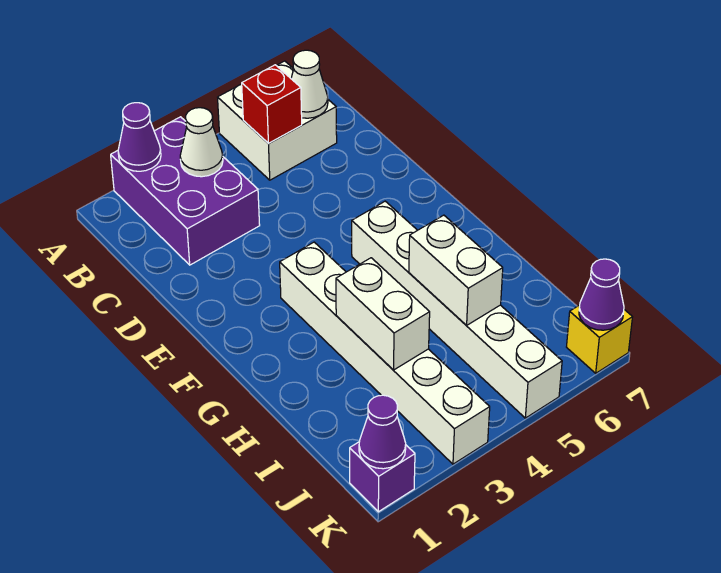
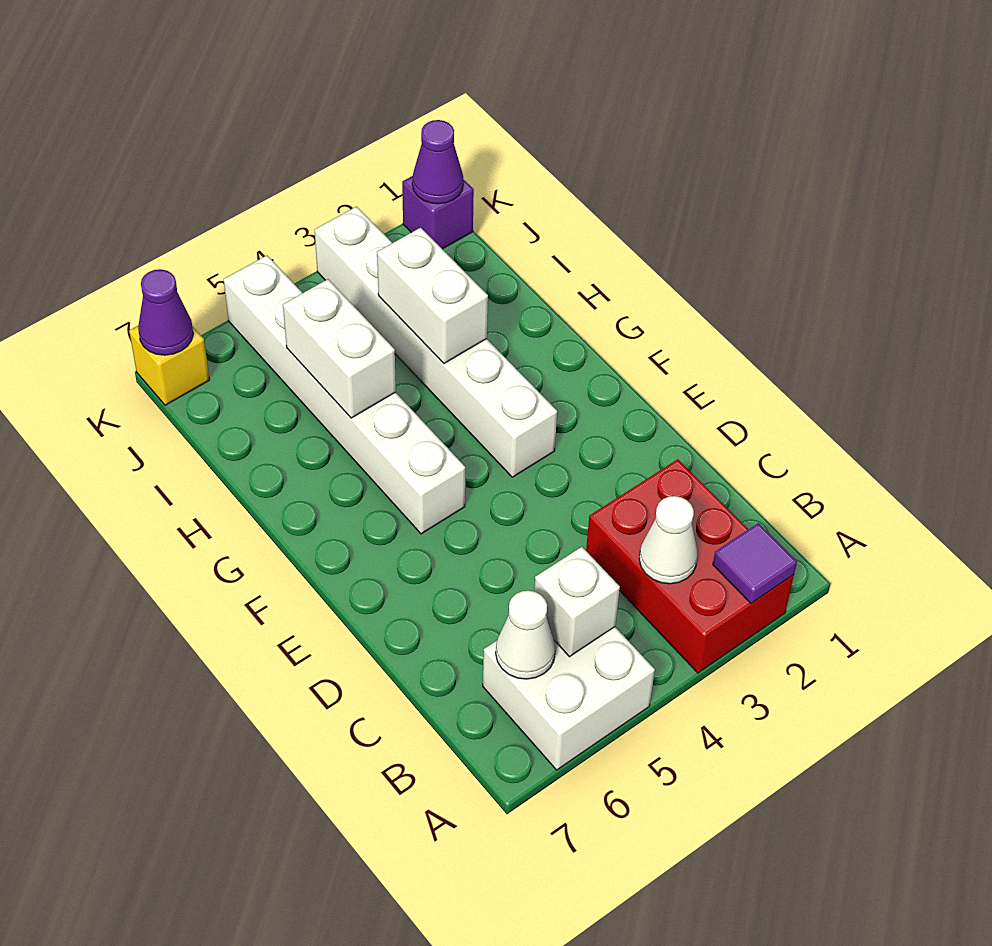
purple brick A2:C3 level 1 -> red brick A2:C3 level 1
purple cone A2 level 2 -> purple tile A2 level 2
red brick B5 level 2 -> white brick B5 level 2

